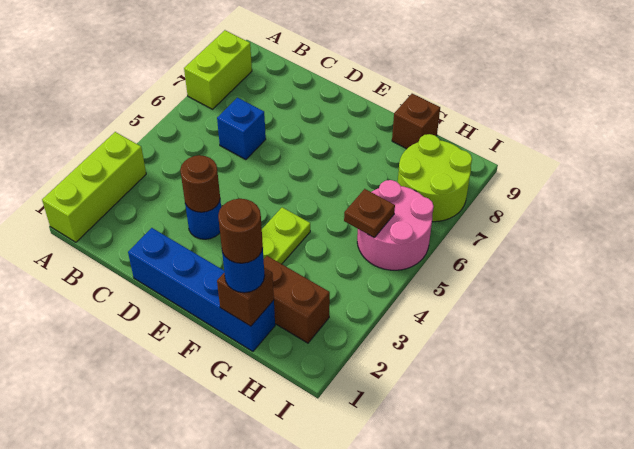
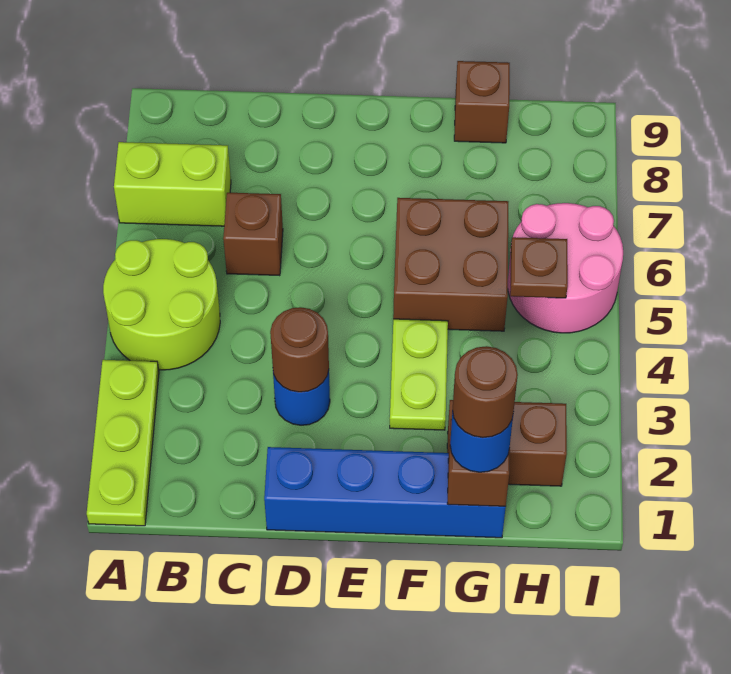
lime brick A1:A3 level 1 -> lime plate A1:A3 level 1
lime brick A7:A8 level 1 -> lime brick A7:B7 level 1
blue brick C6 level 1 -> brown brick C6 level 1
none -> brown brick F5:G6 level 1
lime round brick H7:I8 level 1 -> lime round brick A4:B5 level 1

